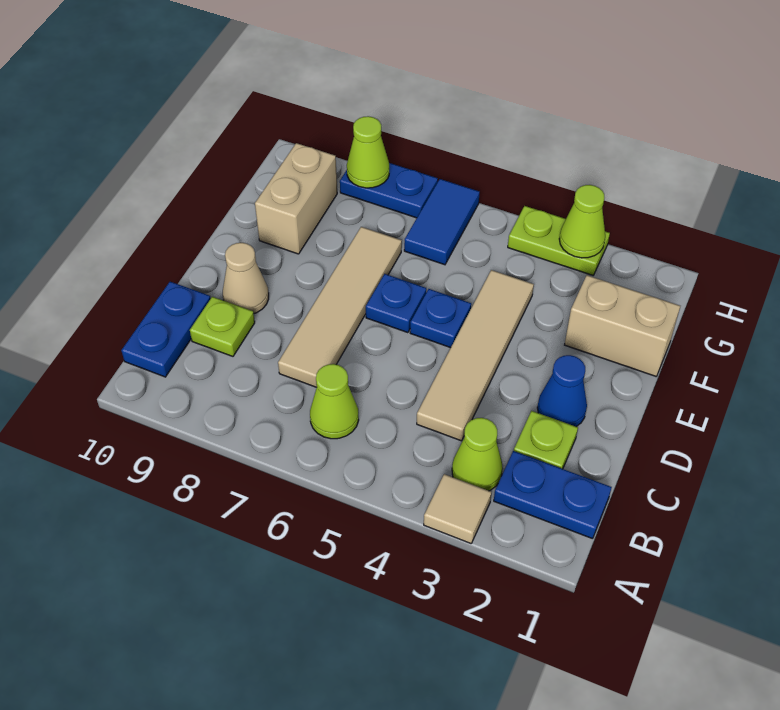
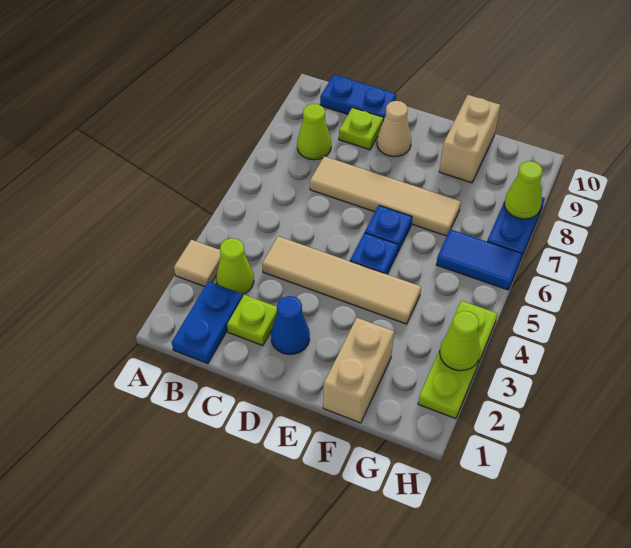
lime cone B6 level 1 -> lime cone B8 level 1
tan brick F9:G9 level 1 -> tan brick F9:F10 level 1
lime plate H3:H4 level 1 -> lime plate H2:H4 level 1

